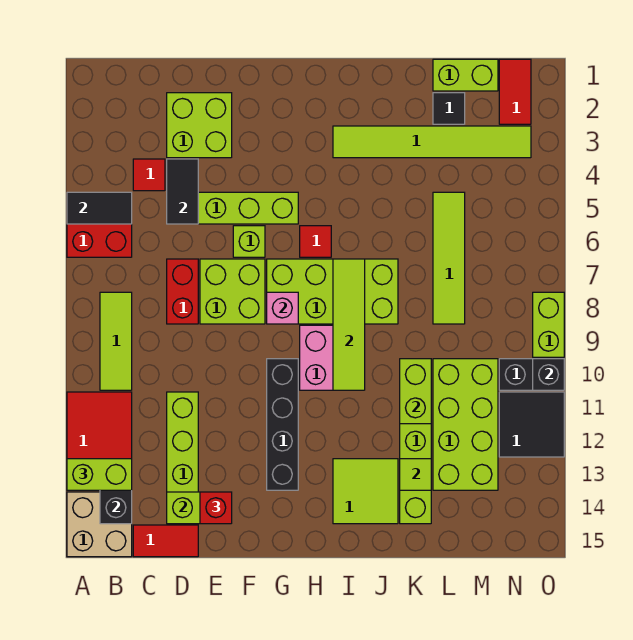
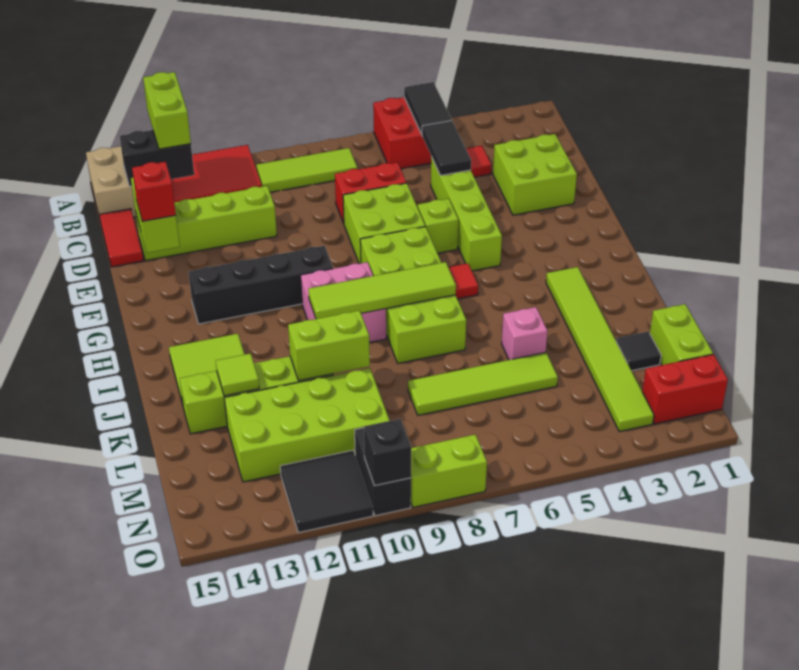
black tile D4:D5 level 2 -> black tile C5:D5 level 2
pink brick G8 level 2 -> pink brick K5 level 1
red tile N1:N2 level 1 -> red brick N1:N2 level 1

